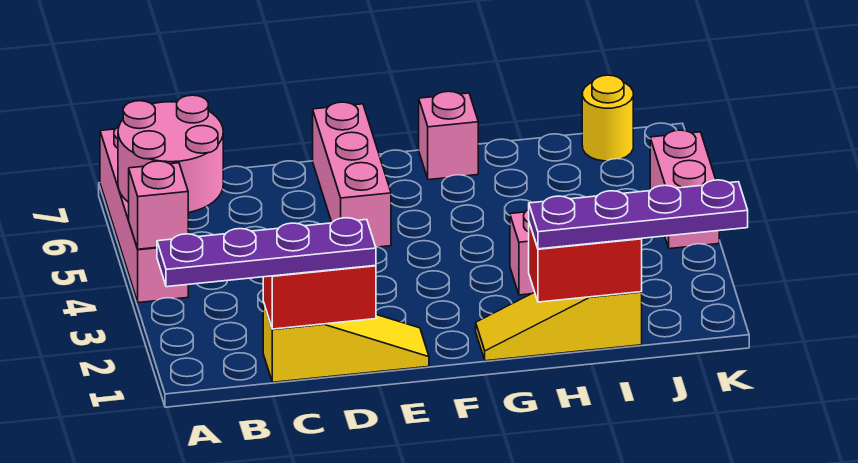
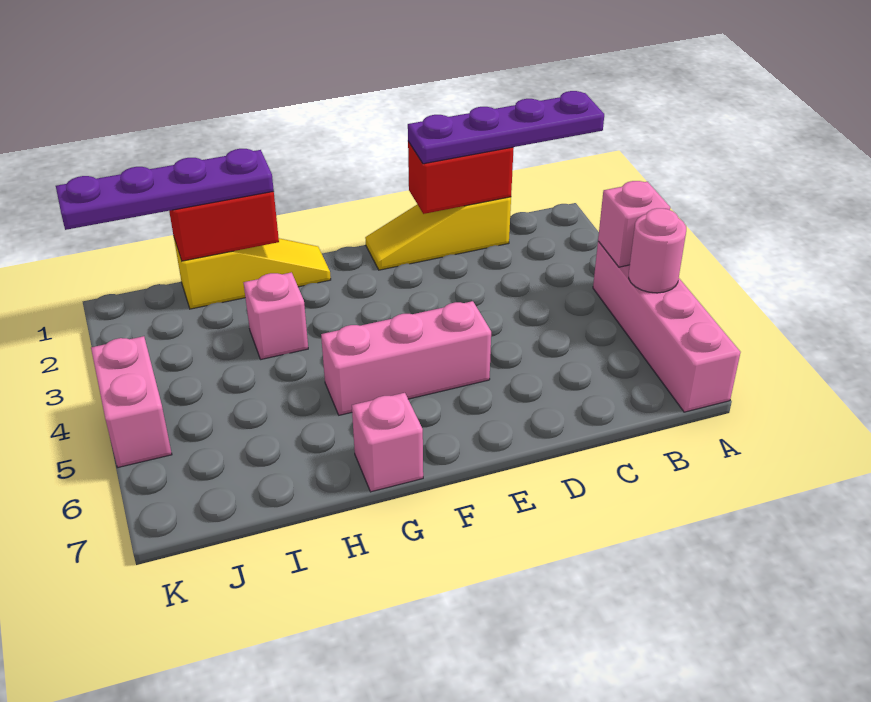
pink round brick A5:B6 level 2 -> pink round brick A5 level 2
pink brick E5:E7 level 1 -> pink brick E5:G5 level 1
yellow round brick J7 level 1 -> none

